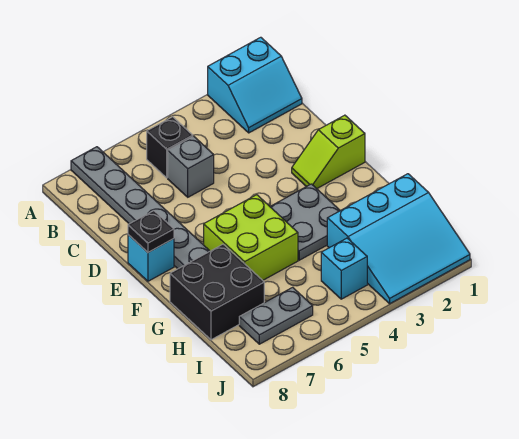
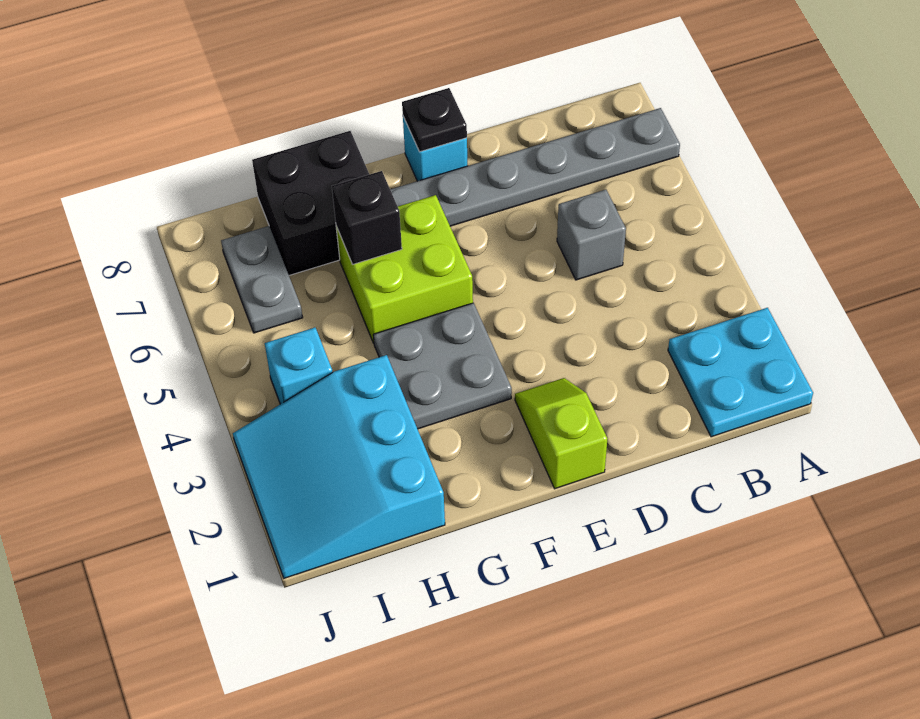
cyan slope A1:B2 level 1 top A -> cyan plate A1:B2 level 1
black brick B5 level 1 -> black brick G6 level 2

